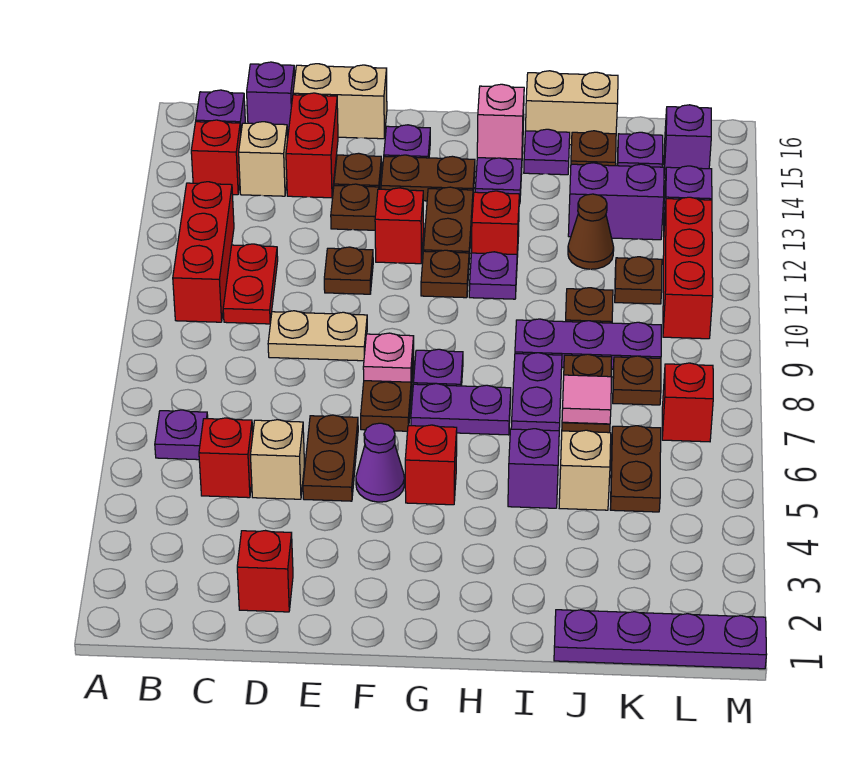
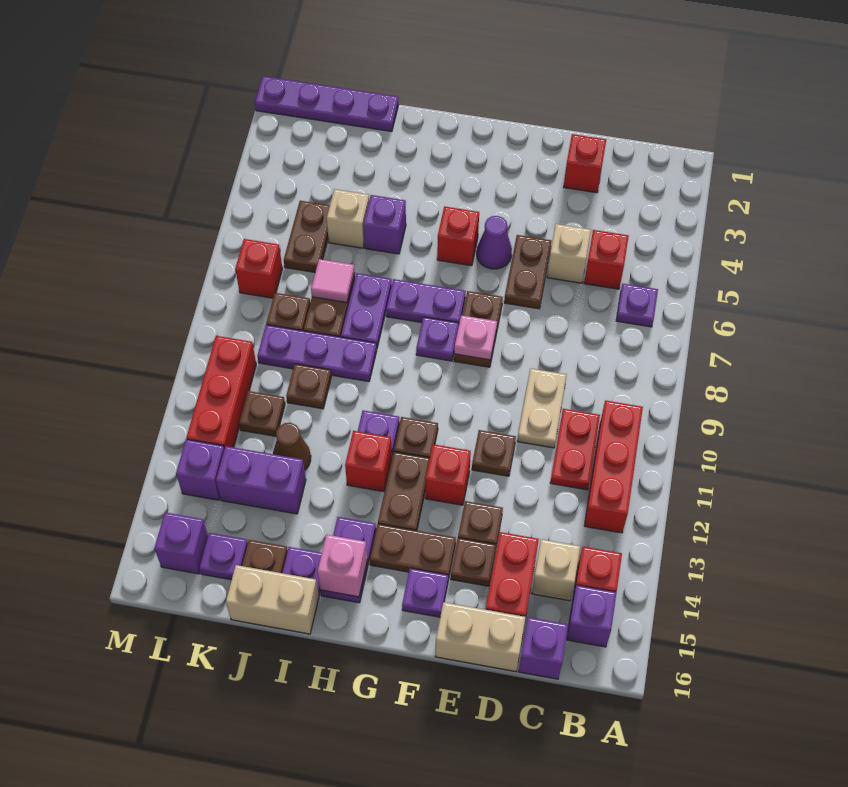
tan plate D9:E9 level 1 -> tan plate D9:D10 level 1

